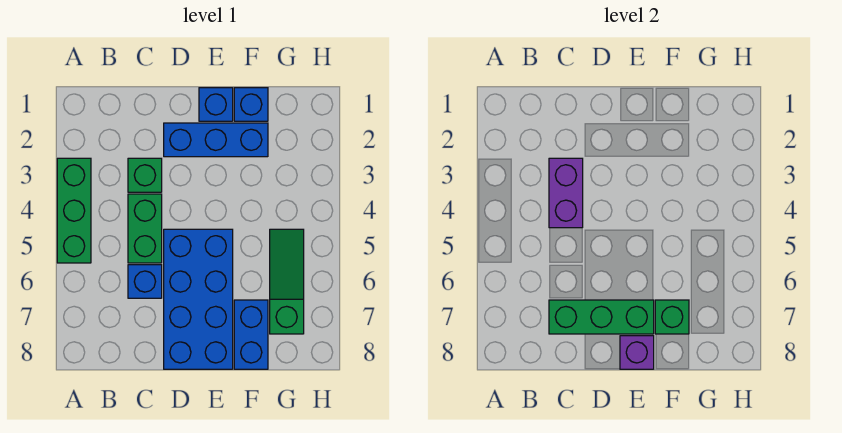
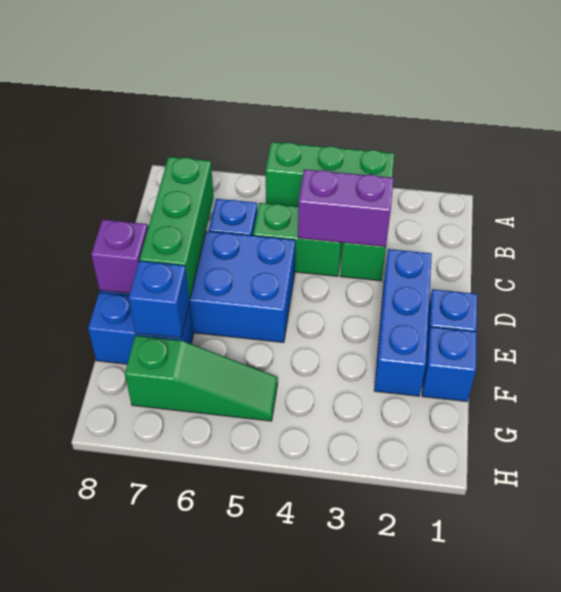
green brick F7 level 2 -> blue brick F7 level 2

